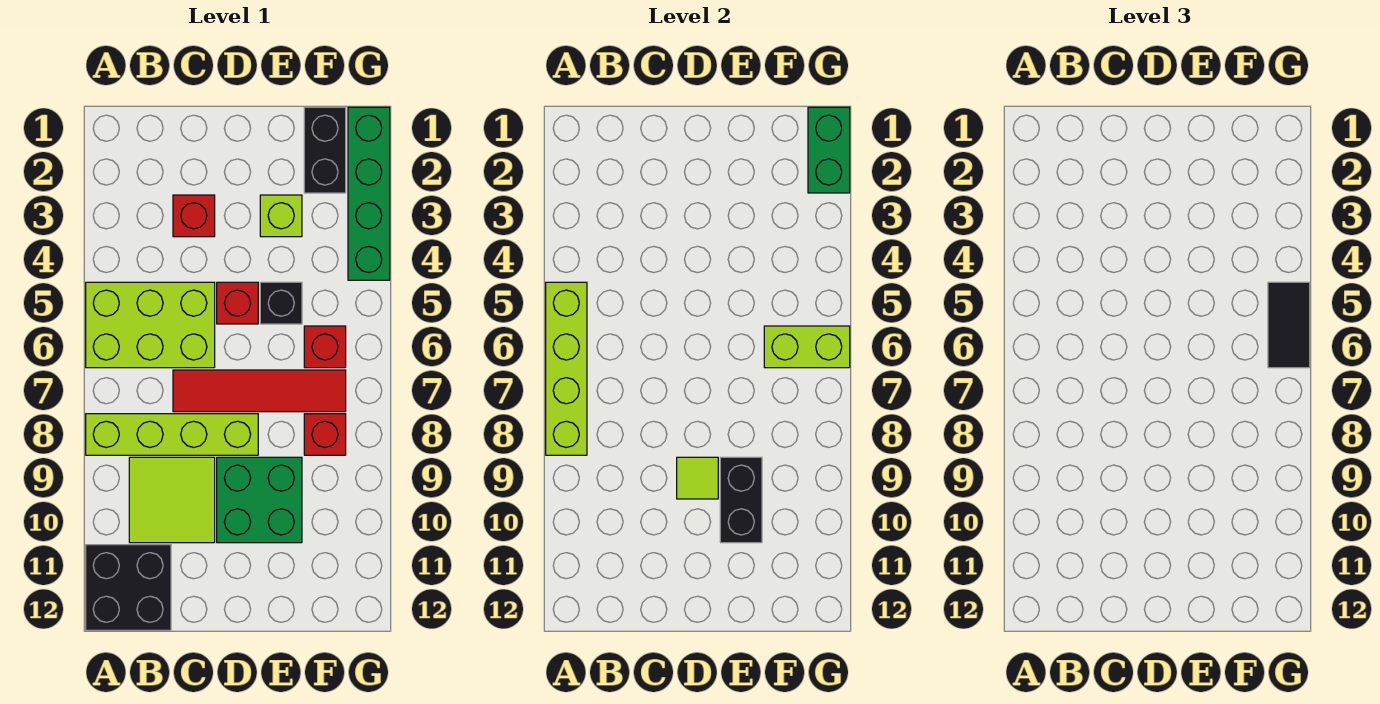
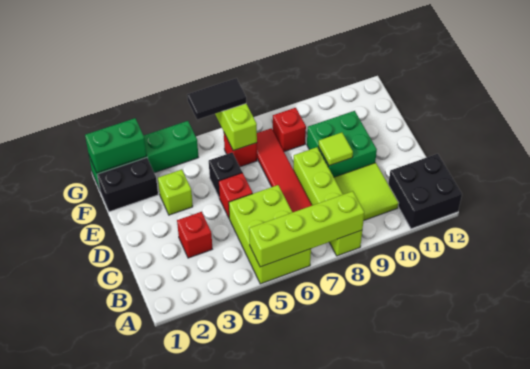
black brick E9:E10 level 2 -> none

